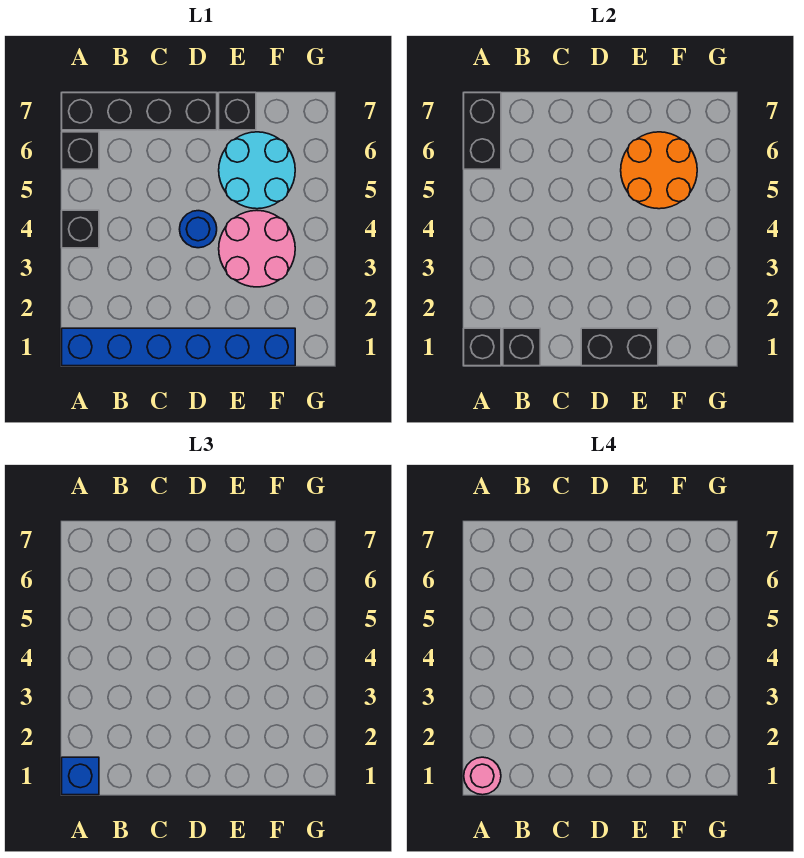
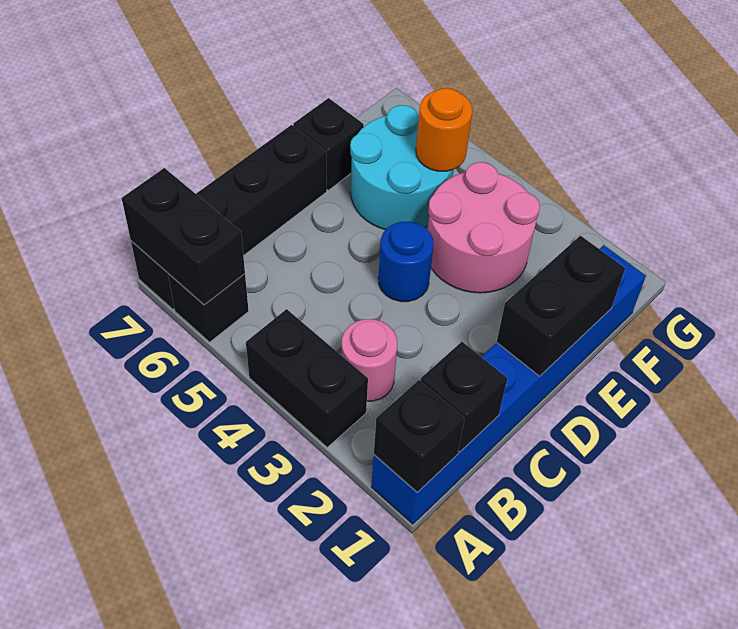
blue brick A1 level 3 -> none
pink round brick A1 level 4 -> pink round brick B3 level 1
black brick A4 level 1 -> black brick A3:A4 level 1
orange round brick E5:F6 level 2 -> orange round brick F5 level 2

